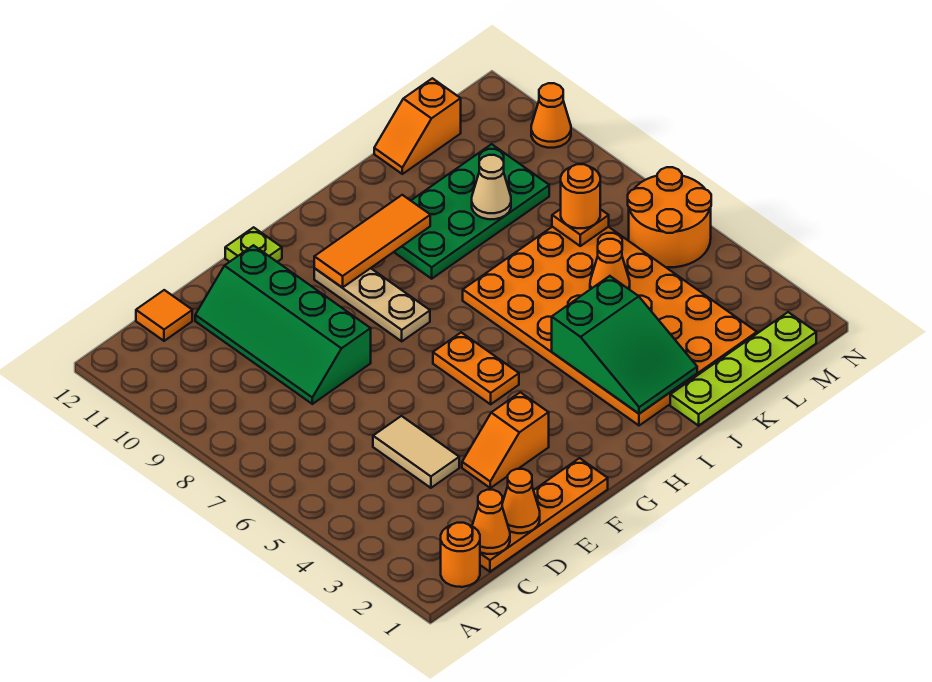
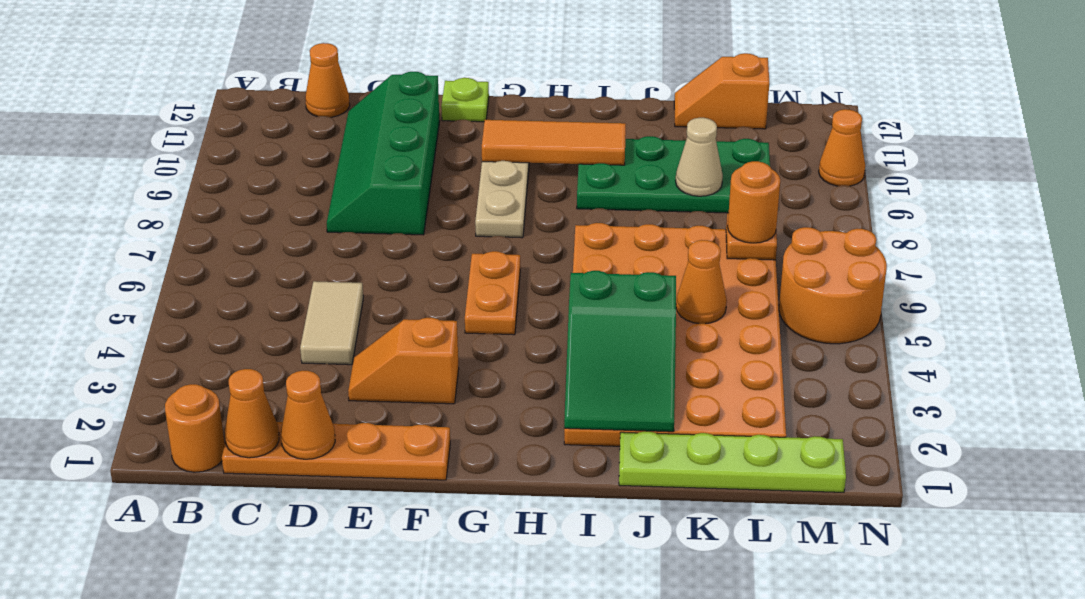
orange tile C12 level 1 -> orange cone C12 level 1

